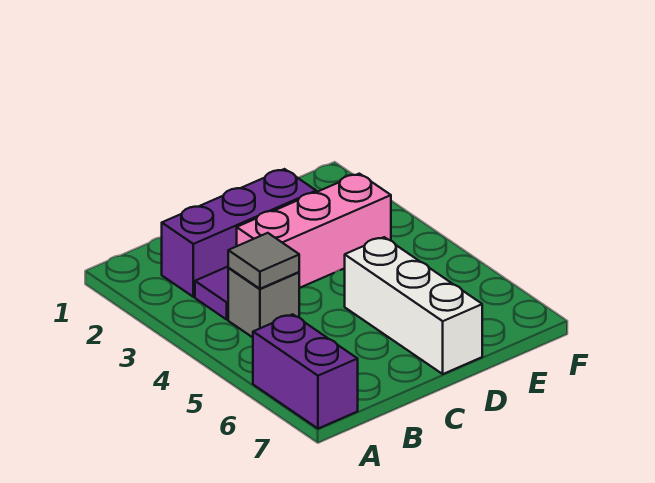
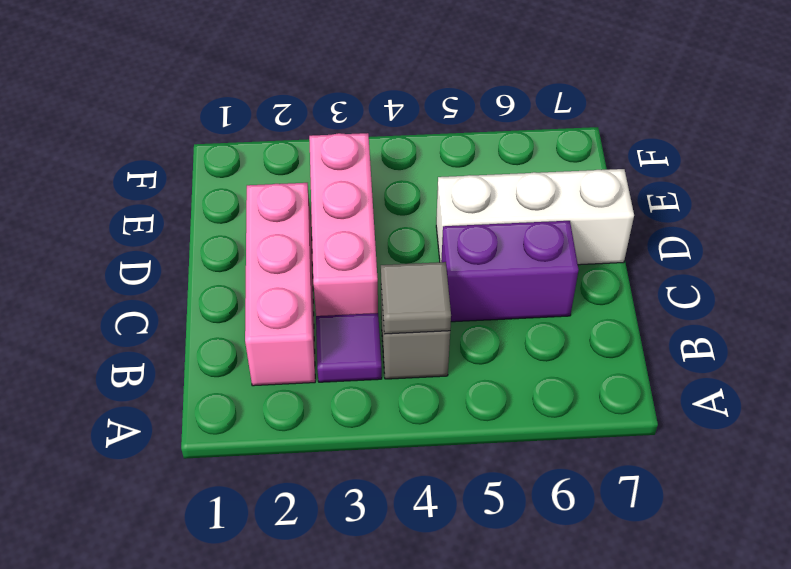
purple brick A6:A7 level 1 -> purple brick C5:C6 level 1
purple brick B2:D2 level 1 -> pink brick B2:D2 level 1

